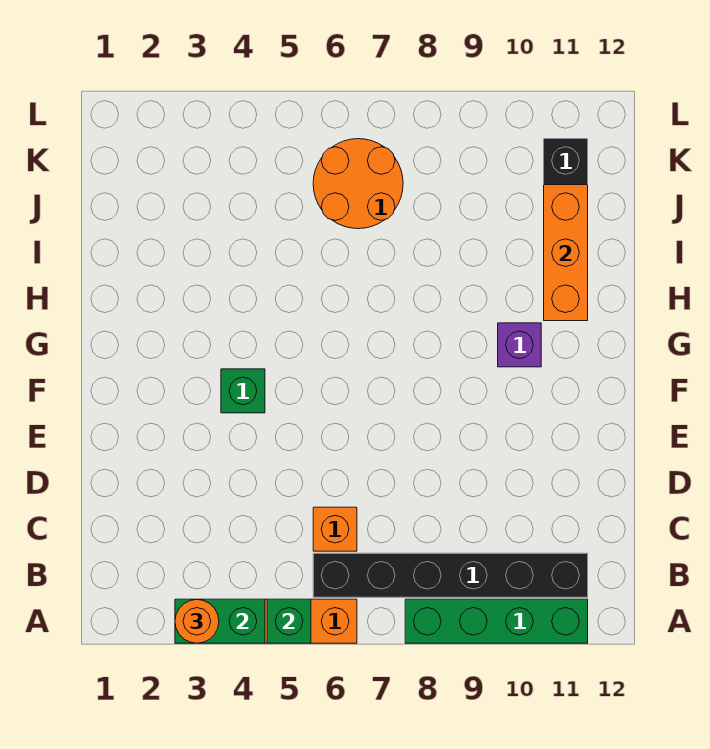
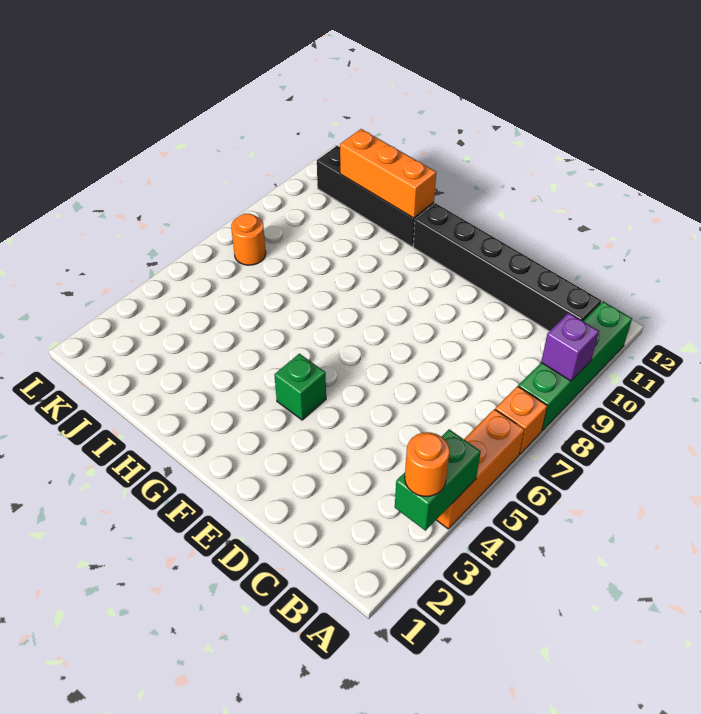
green brick A5 level 2 -> none
black brick B6:B11 level 1 -> black brick B11:G11 level 1
orange brick C6 level 1 -> orange brick A7 level 1
purple brick G10 level 1 -> purple brick A9 level 2
orange round brick J6:K7 level 1 -> orange round brick K7 level 1

